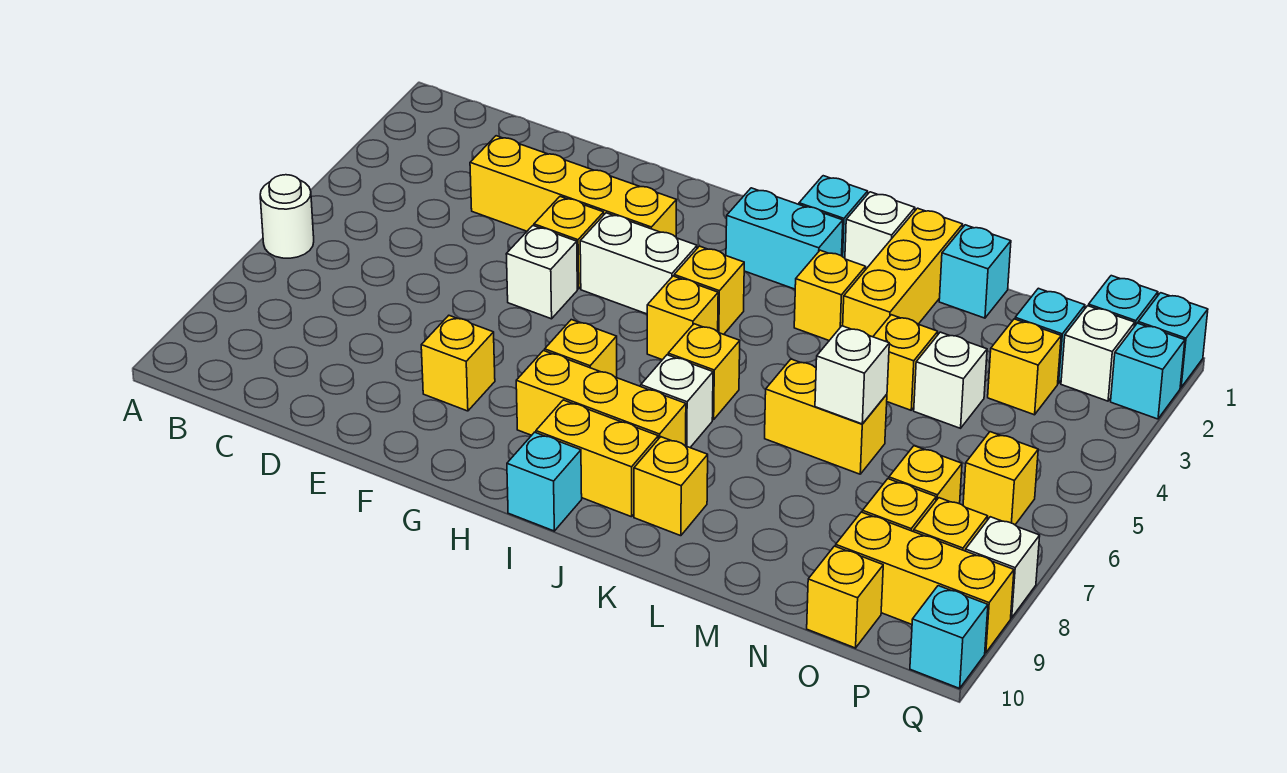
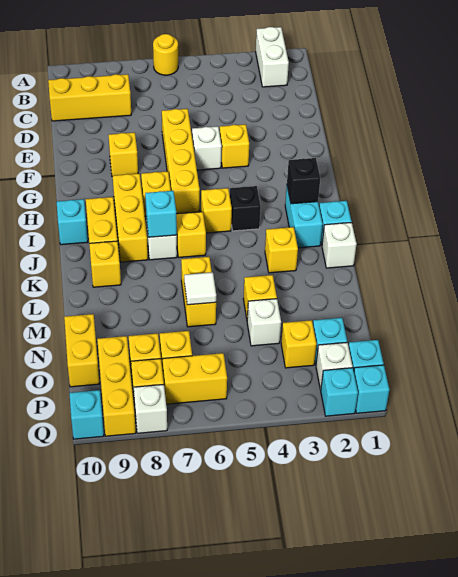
white round brick A6 level 1 -> yellow round brick A6 level 1
yellow brick D3:G3 level 1 -> yellow brick E6:H6 level 1
white brick G4:H4 level 1 -> white brick A2:B2 level 1
none -> black brick I2 level 2
yellow brick I4 level 1 -> black brick I4 level 1
yellow brick L1:L3 level 1 -> yellow brick C8:C10 level 1
cyan brick M1 level 1 -> cyan brick J7 level 2
white brick M6 level 2 -> white tile M6 level 2
yellow brick O10 level 1 -> yellow brick N10:O10 level 1
yellow brick P6 level 1 -> yellow brick P6:P7 level 1

